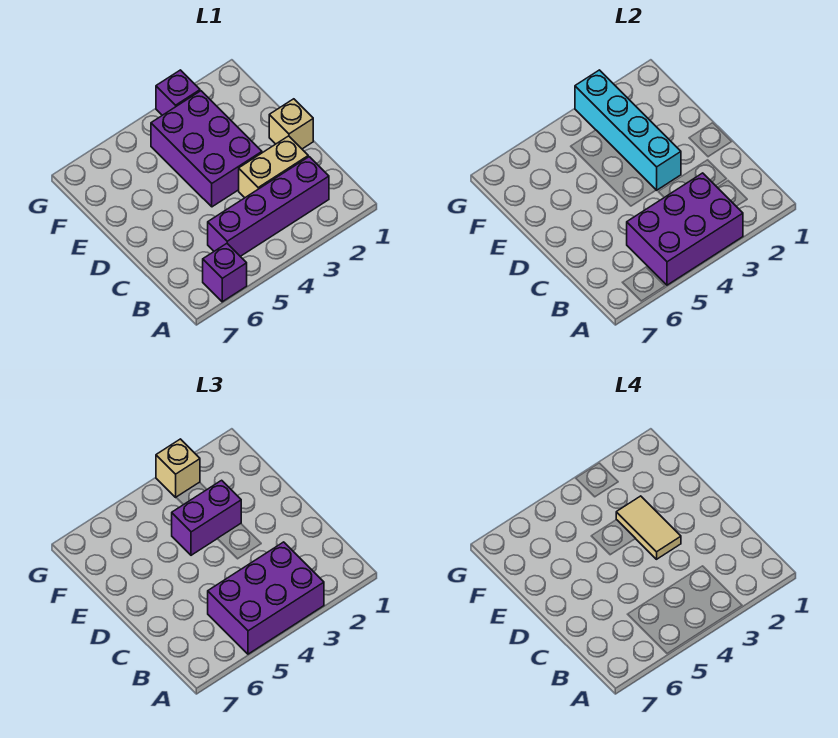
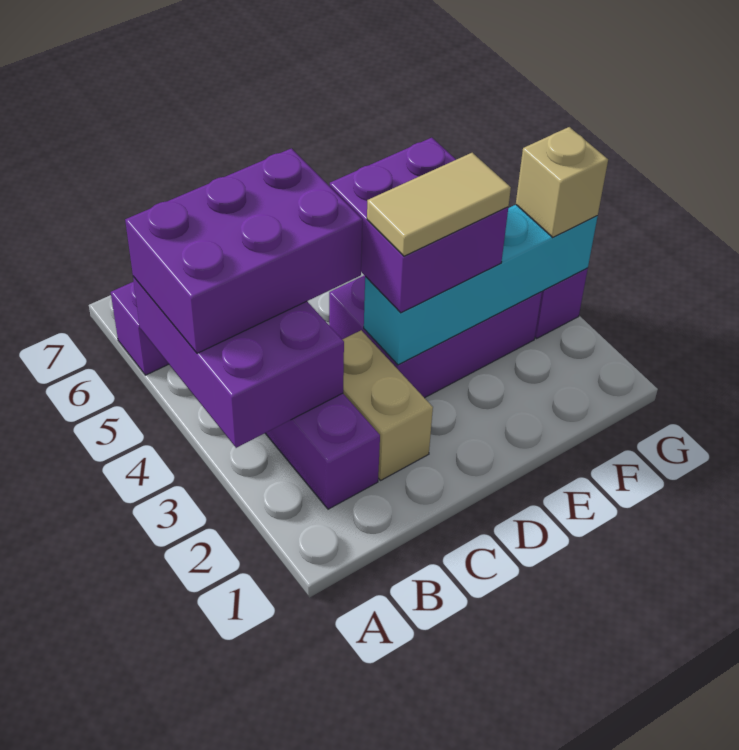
purple brick A3:B5 level 3 -> purple brick A4:C5 level 3
tan brick D1 level 1 -> none
purple brick E3:E4 level 3 -> purple brick D3:E4 level 3

